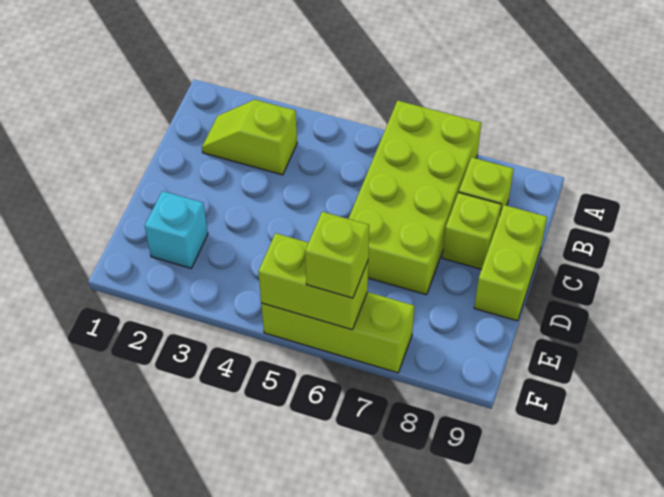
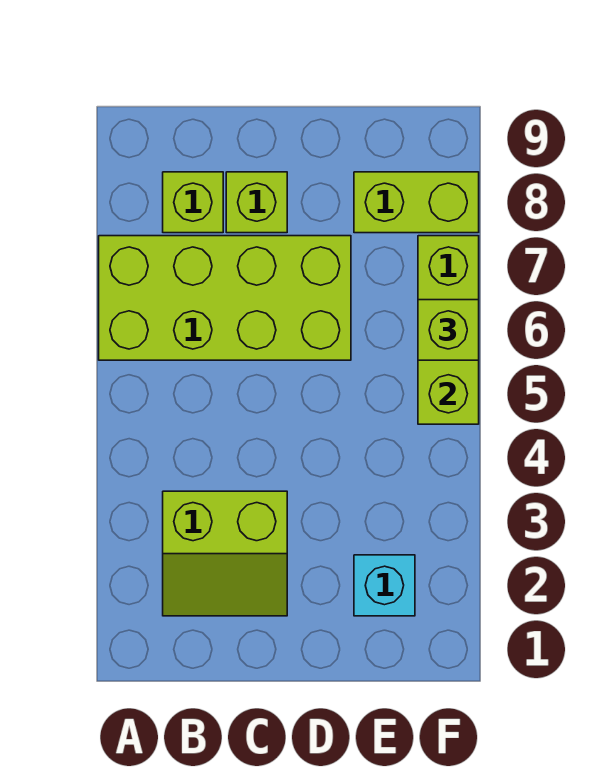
lime slope B2:B3 level 1 top 3 -> lime slope B2:C3 level 1 top 3
lime brick C9:D9 level 1 -> lime brick E8:F8 level 1

